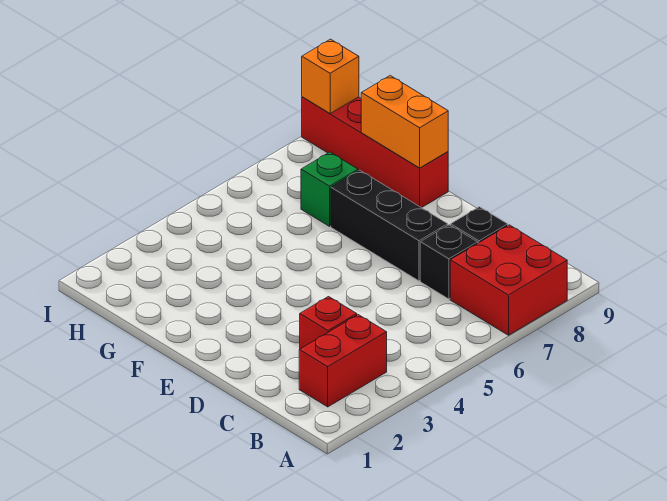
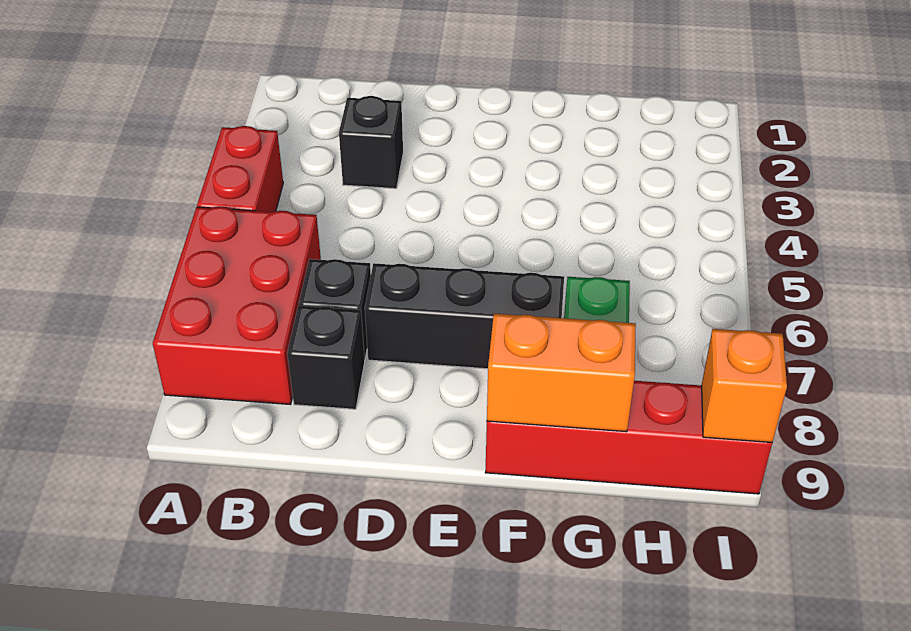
red brick A7:B8 level 1 -> red brick A6:B8 level 1
red brick B2:B3 level 1 -> red brick A4:A5 level 1
red brick C3 level 1 -> black brick C3 level 1

